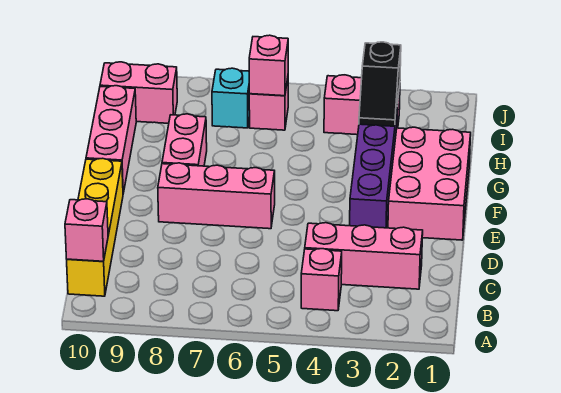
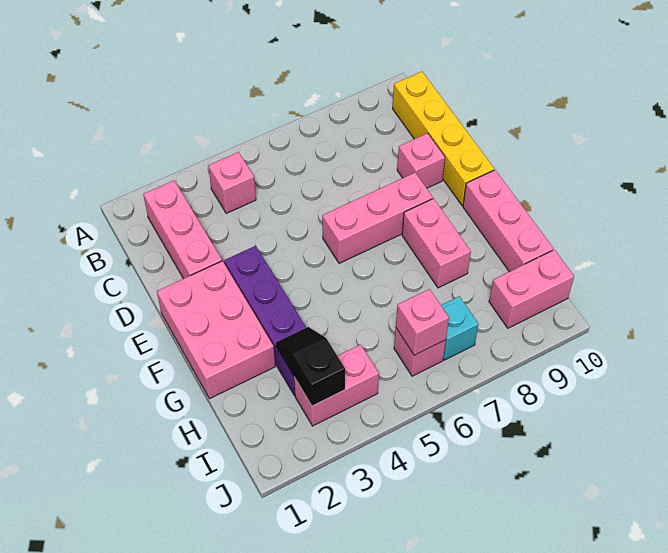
pink brick B10 level 2 -> pink brick D9 level 1
pink brick C2:C4 level 1 -> pink brick B2:D2 level 1

